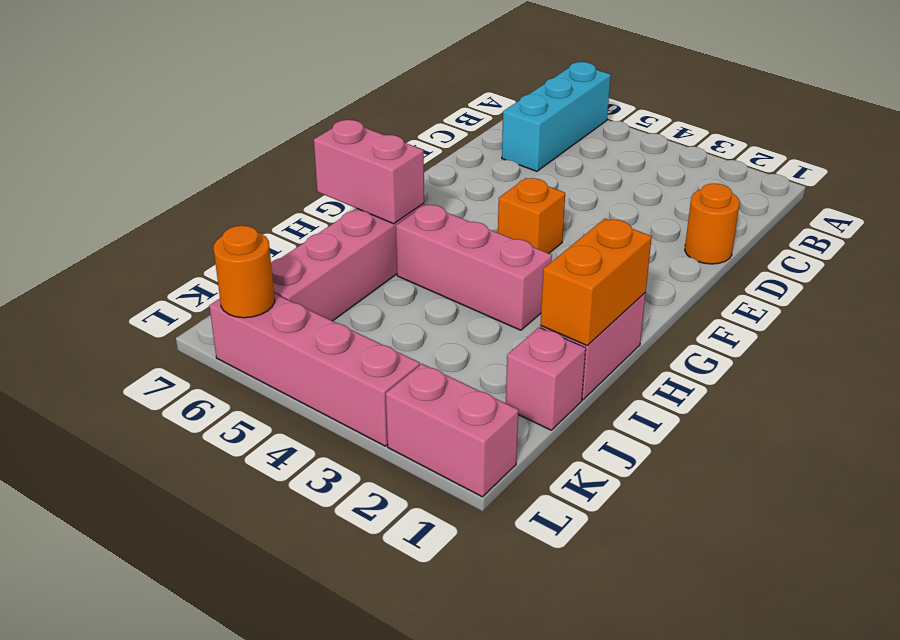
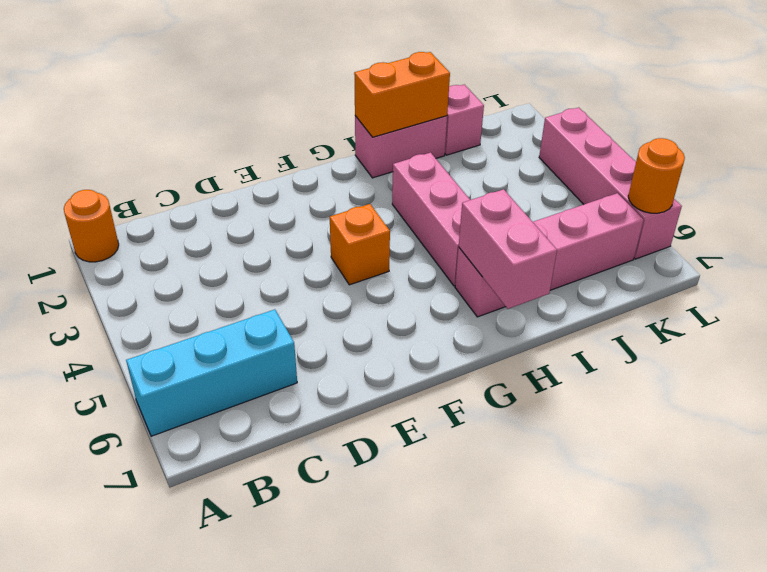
orange round brick D1 level 1 -> orange round brick A1 level 1
pink brick L1:L2 level 1 -> none

